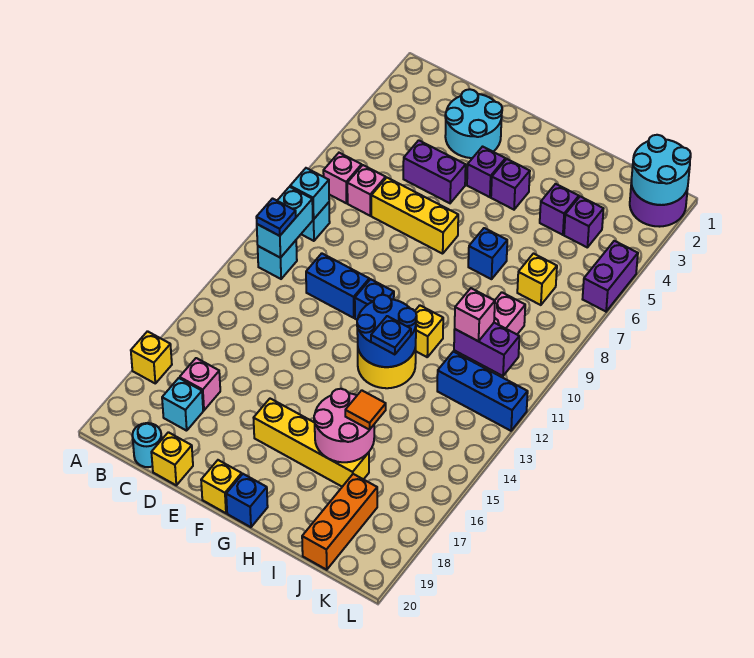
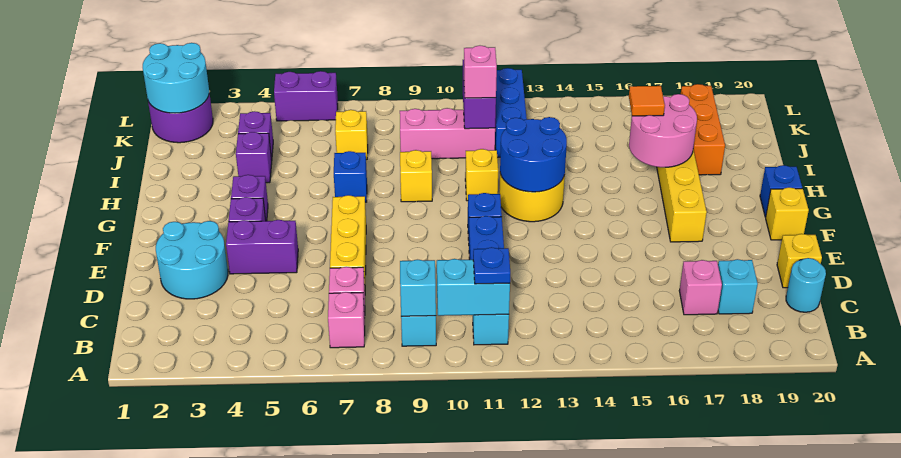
yellow brick A17 level 1 -> yellow brick H9 level 1
purple brick D5:E5 level 1 -> purple brick E4:E5 level 1
blue plate H13 level 3 -> none
orange brick J18:J20 level 1 -> orange brick I18:K18 level 1

